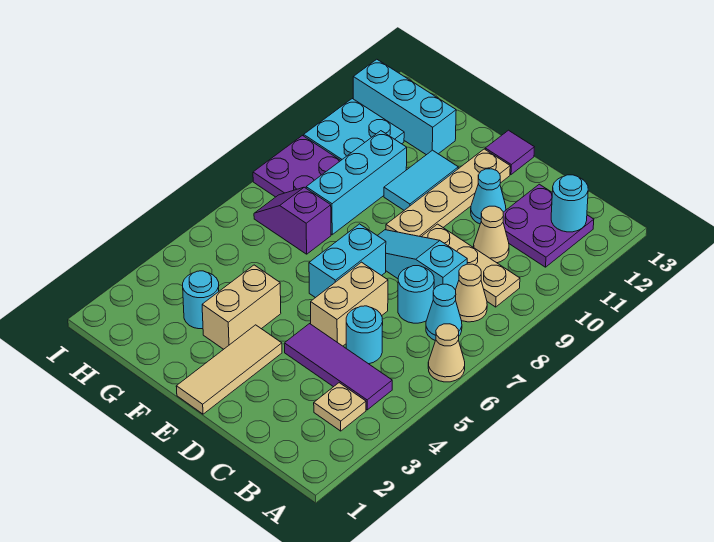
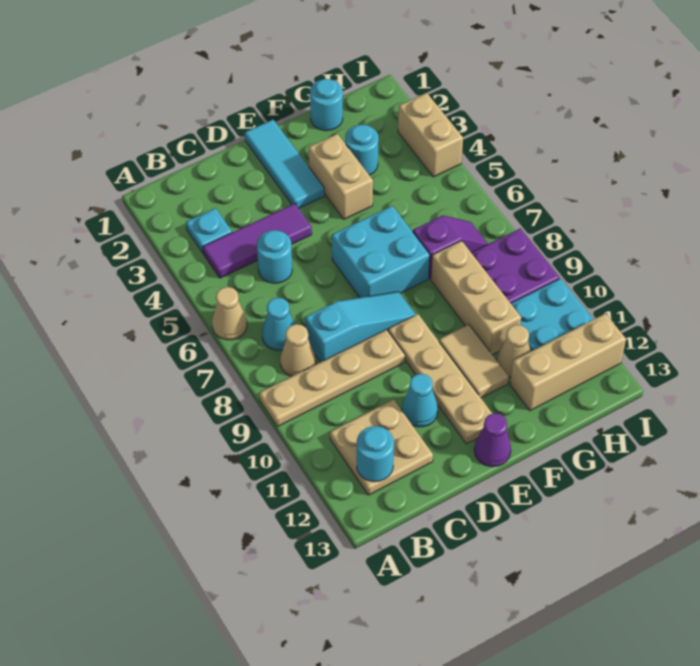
tan plate B3 level 1 -> cyan plate B3 level 1
tan plate B9:D9 level 1 -> tan plate A9:D9 level 1
purple plate B11:C12 level 1 -> tan plate B11:C12 level 1
cyan round brick C7 level 1 -> cyan round brick G1 level 1
tan cone C10 level 1 -> tan cone G11 level 1
tan brick D5:D6 level 1 -> tan brick I3:I4 level 1
tan tile E1:E3 level 1 -> cyan tile E1:E3 level 1
cyan brick E6:E7 level 1 -> cyan brick E6:F7 level 1
purple tile E13 level 1 -> purple cone E13 level 1
cyan tile F10:F11 level 1 -> tan tile F10:F11 level 1
cyan brick G8:G10 level 1 -> tan brick G8:G10 level 1
cyan brick G12:I12 level 1 -> tan brick G12:I12 level 1

